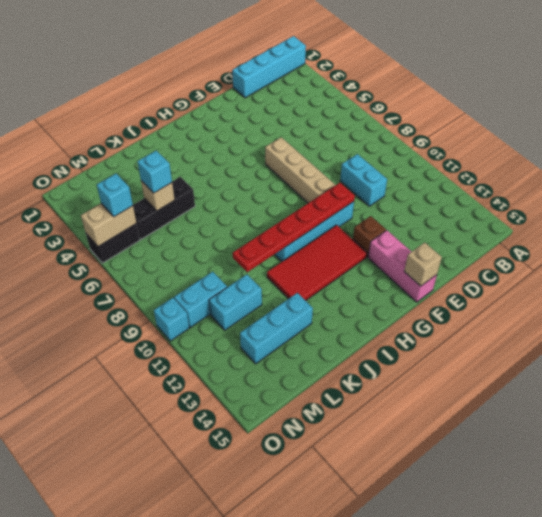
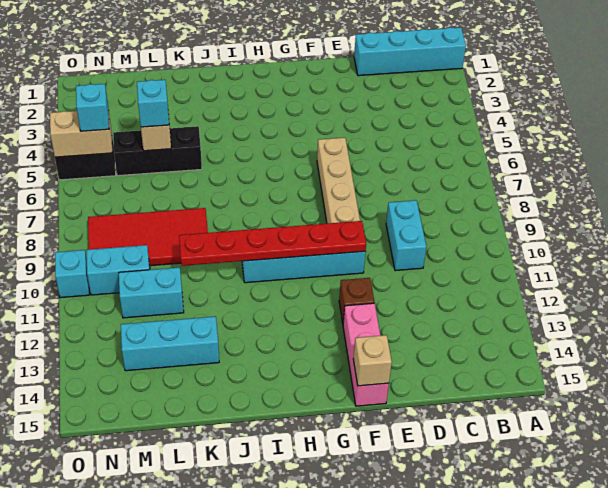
red tile G11:J12 level 1 -> red tile K8:N9 level 1

